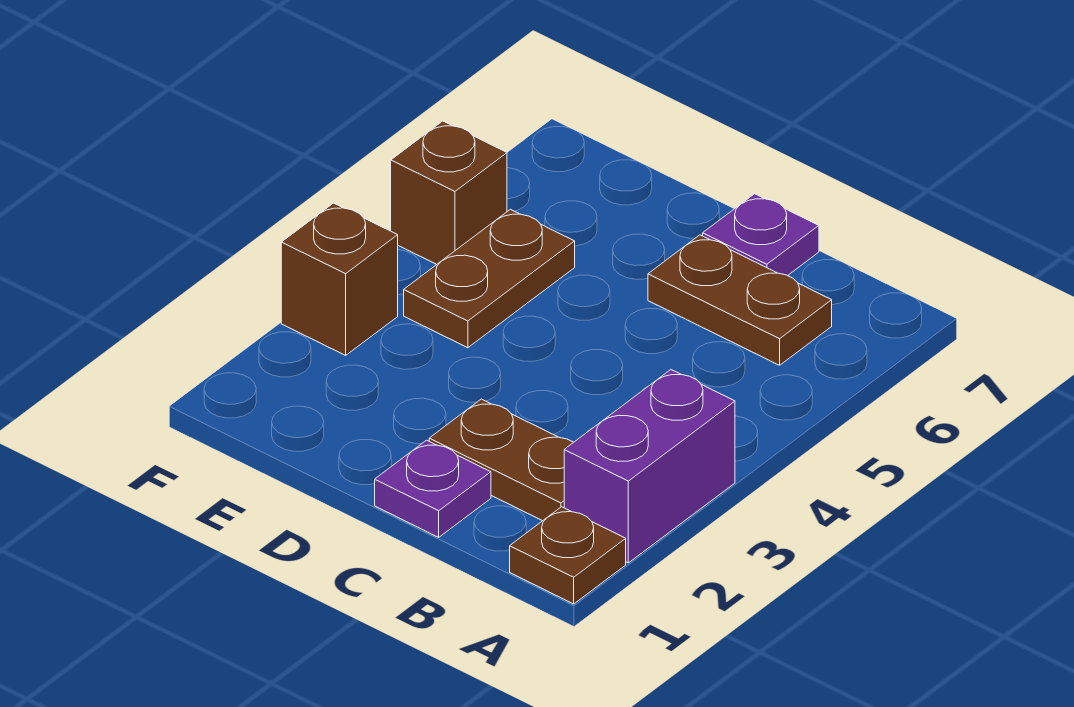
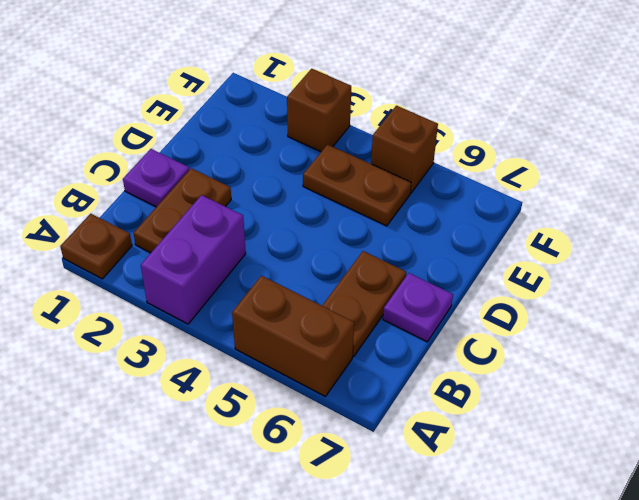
purple brick A2:A3 level 1 -> purple brick A3:B3 level 1
none -> brown brick A5:A6 level 1

